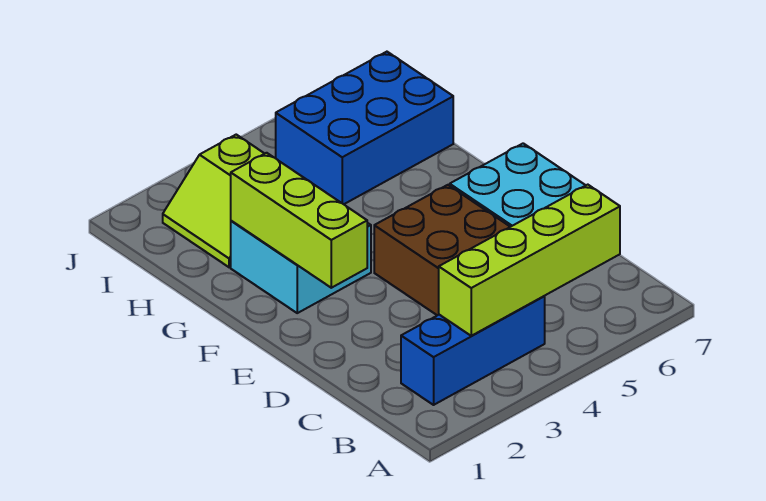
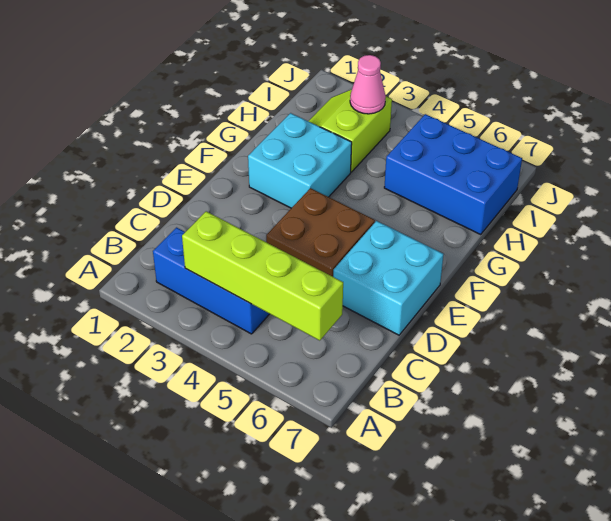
lime brick E2:G2 level 2 -> none
none -> pink cone I3 level 2

